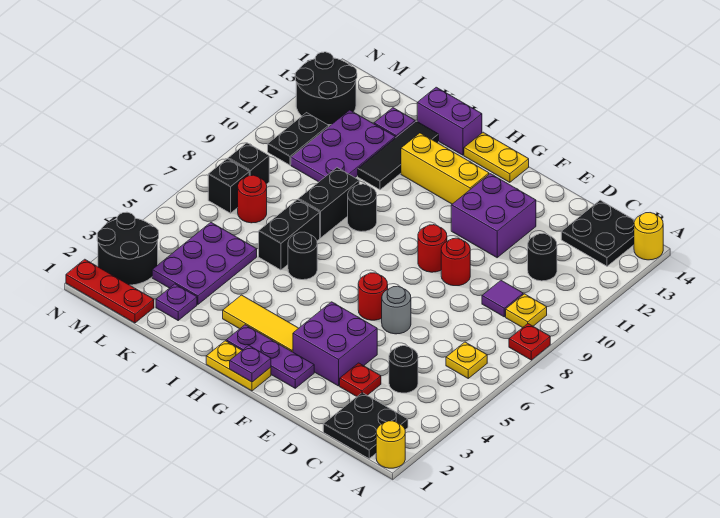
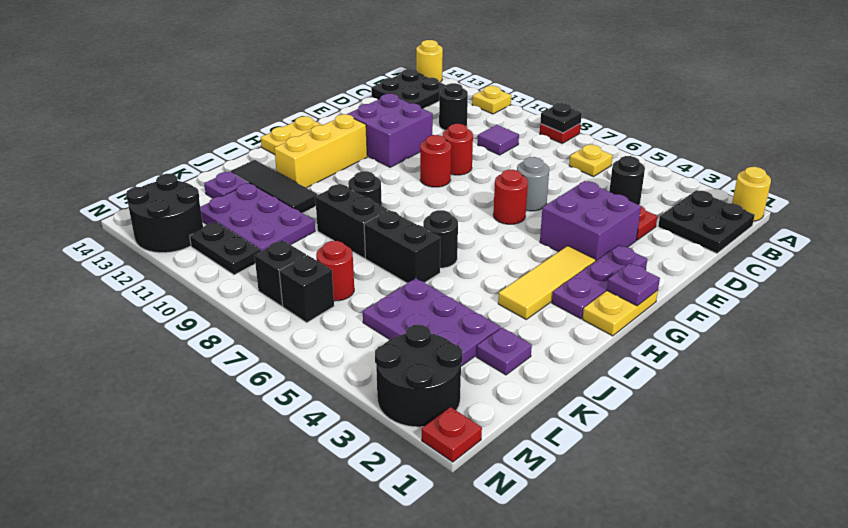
none -> black plate A8 level 2
yellow plate B9 level 1 -> yellow plate A11 level 1
purple brick I14:J14 level 1 -> none
red plate L1:N1 level 1 -> red plate N1 level 1

